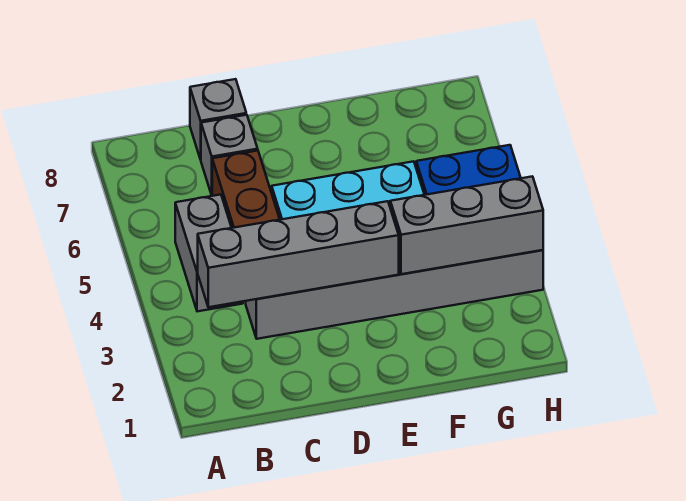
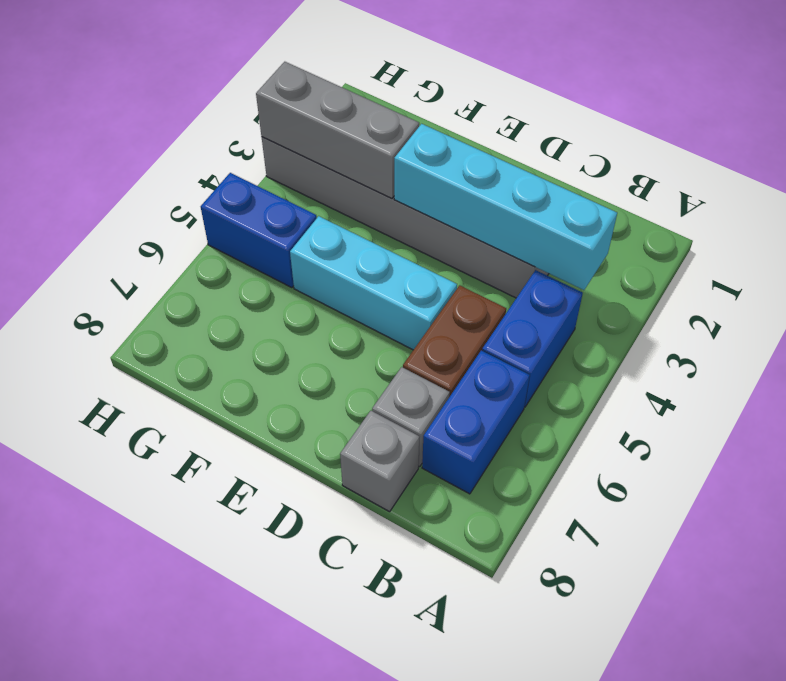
grey brick B3:E3 level 2 -> cyan brick B3:E3 level 2
grey brick B4:B5 level 1 -> blue brick B4:B5 level 1
none -> blue brick B6:B7 level 1

